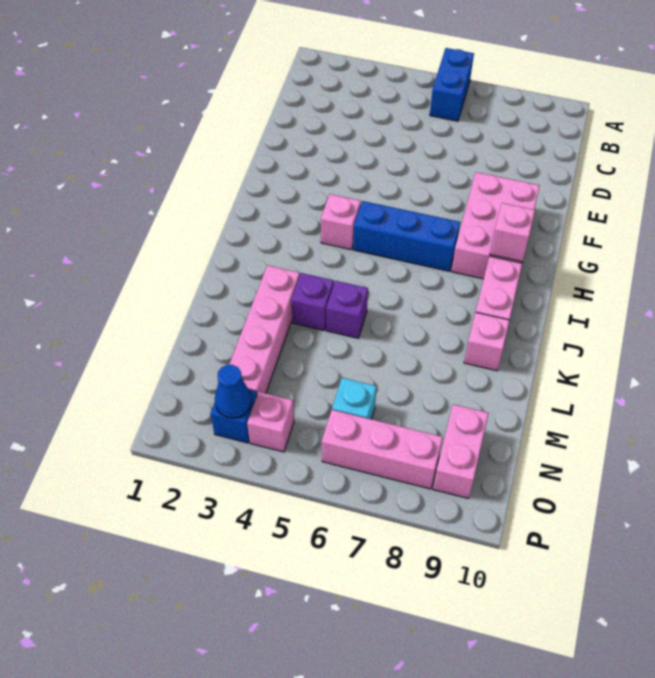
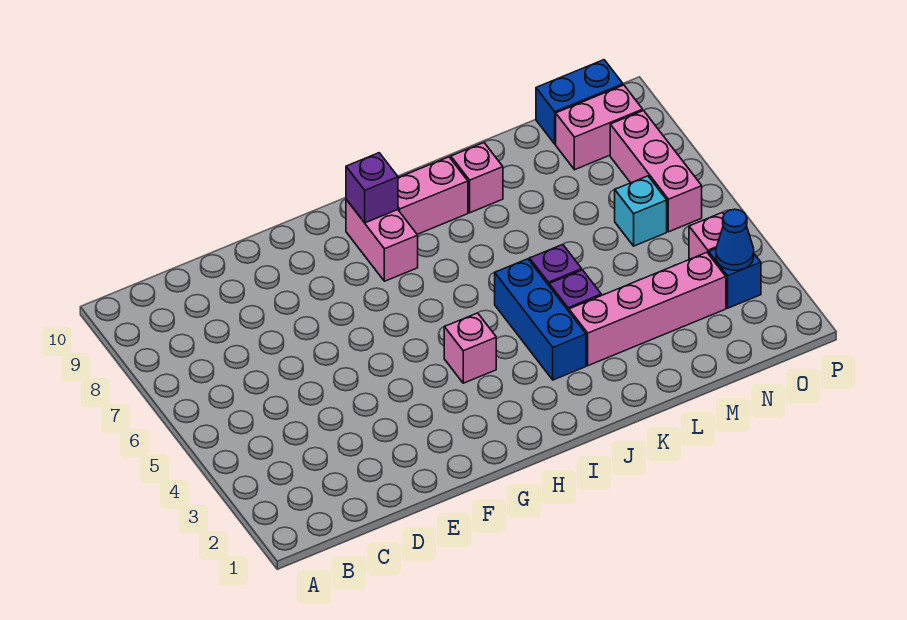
blue brick A6:B6 level 1 -> blue brick N10:O10 level 1
pink brick F8:H9 level 1 -> pink brick H8:H9 level 1
blue brick H5:H7 level 1 -> blue brick J3:J5 level 1
pink brick H9 level 2 -> purple brick H9 level 2

